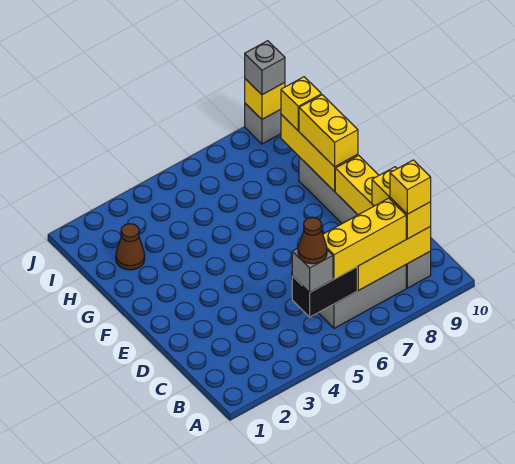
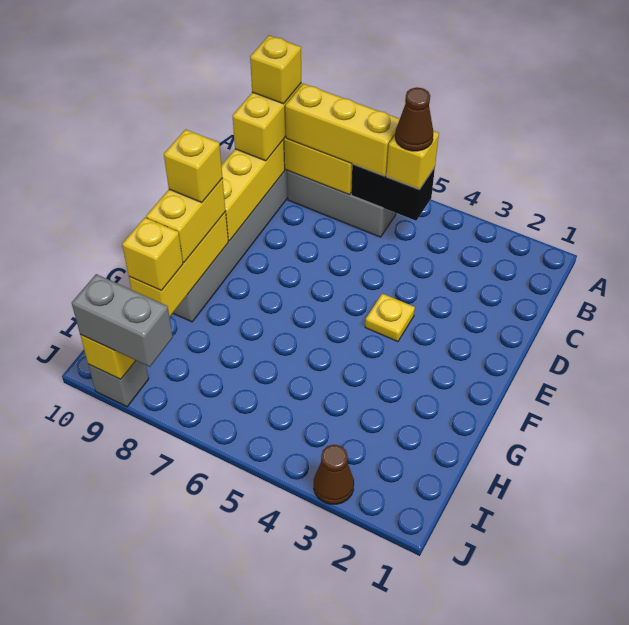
grey brick B5 level 3 -> yellow brick B5 level 3
none -> yellow plate E4 level 1
none -> yellow brick F9 level 4
brown cone H2 level 1 -> brown cone J3 level 1
grey brick J9 level 3 -> grey brick J8:J9 level 3

